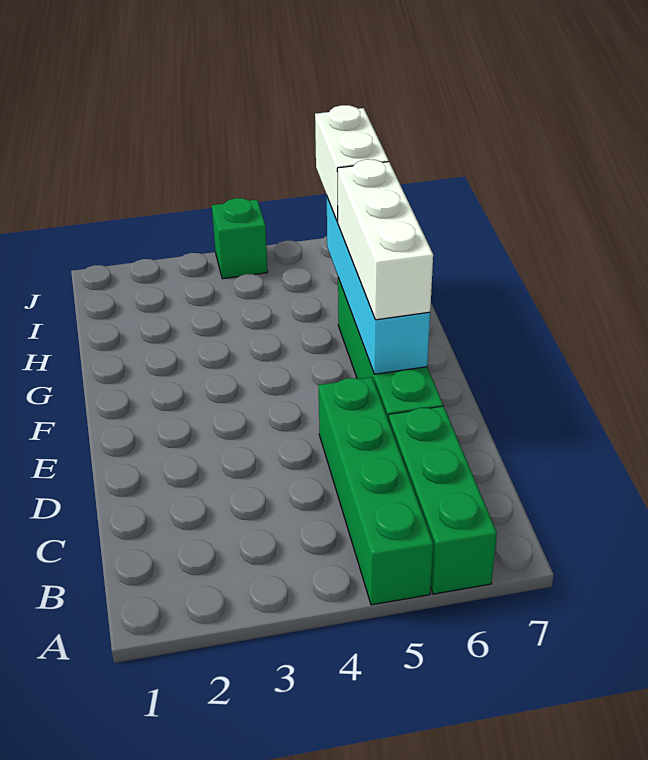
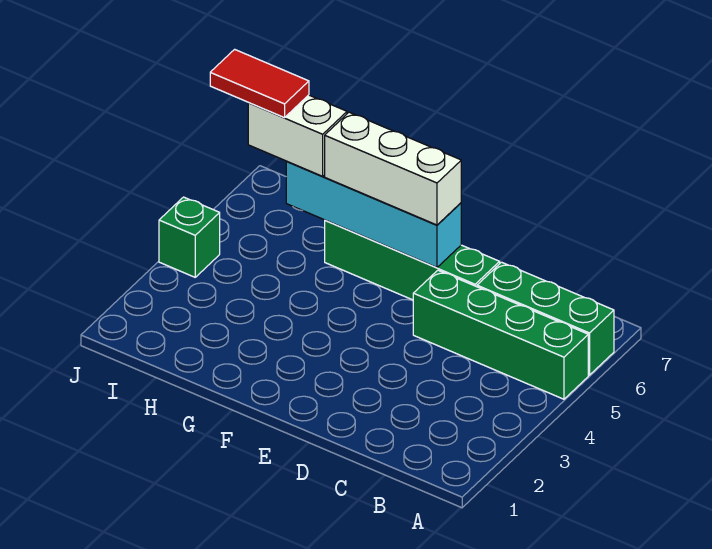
none -> red tile I6:J6 level 4

